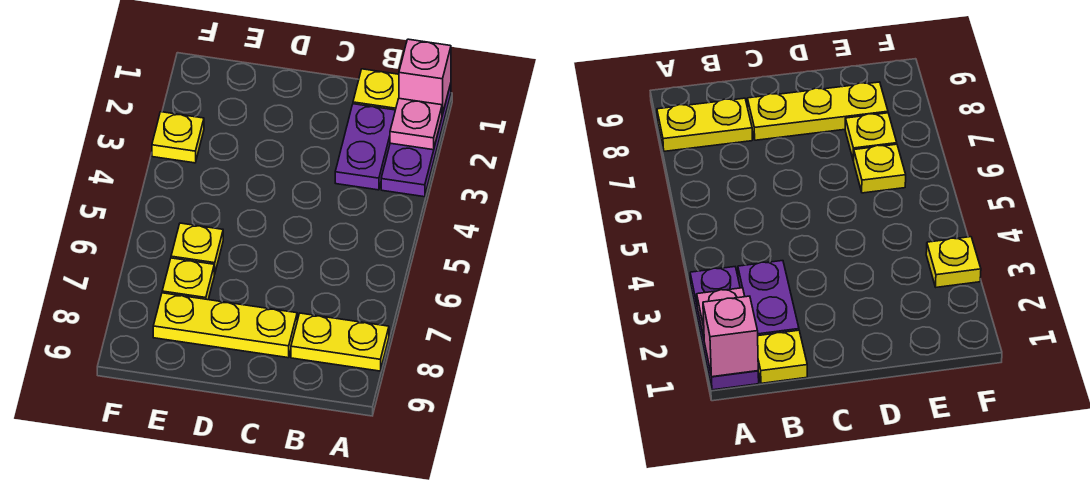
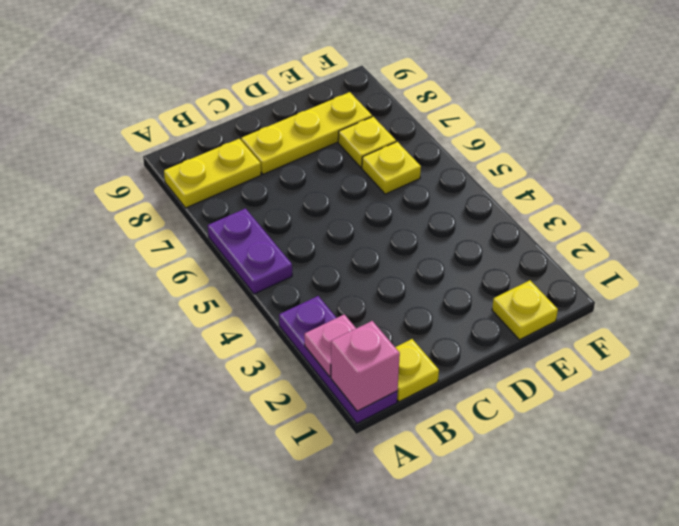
purple plate B2:B3 level 1 -> purple plate A5:A6 level 1
yellow plate F3 level 1 -> yellow plate E1 level 1

